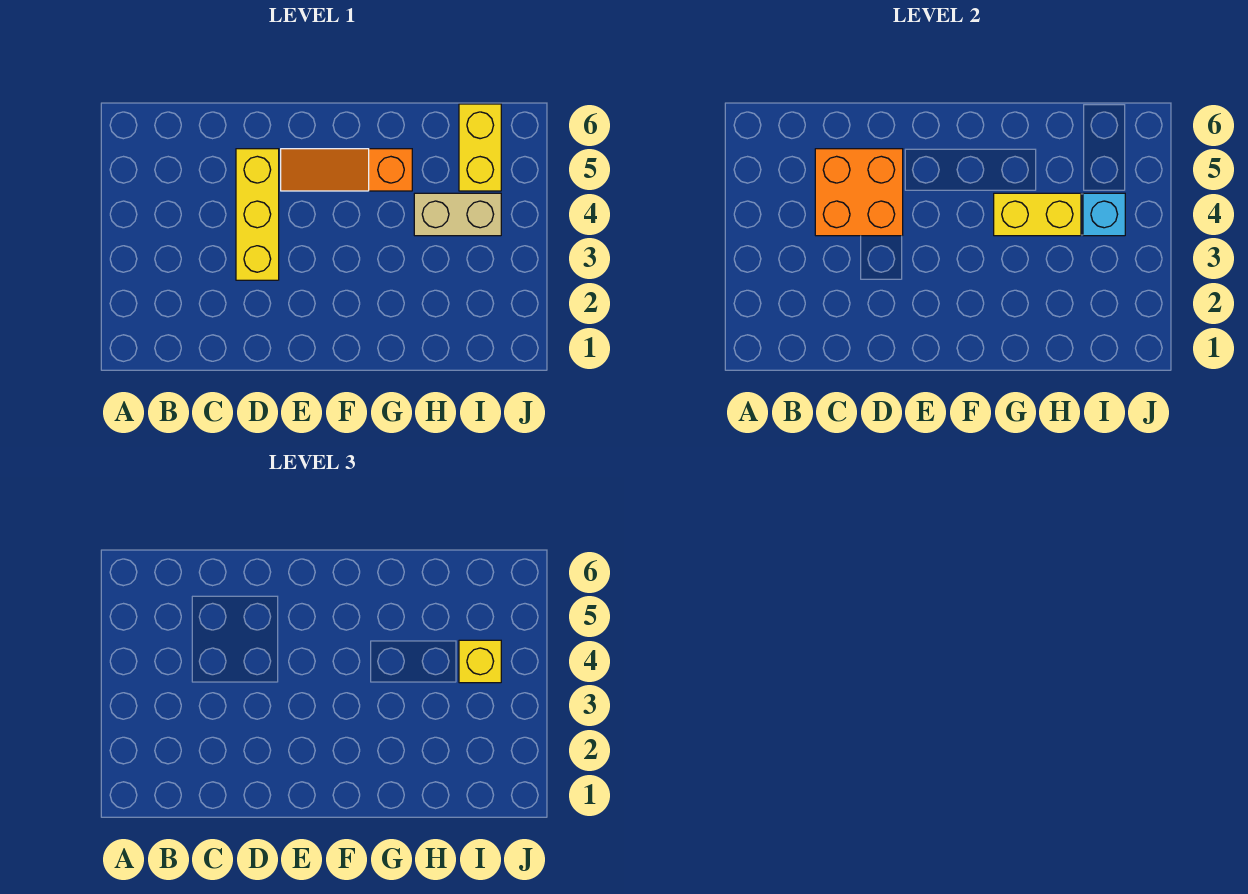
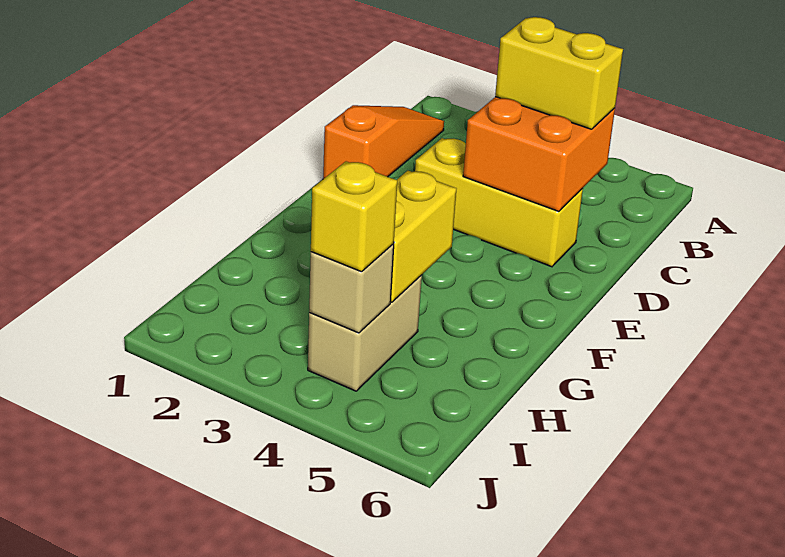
orange slope E5:G5 level 1 top G -> orange slope B1:D1 level 1 top D
cyan brick I4 level 2 -> tan brick I4 level 2
yellow brick I5:I6 level 1 -> yellow brick C4:C5 level 3

